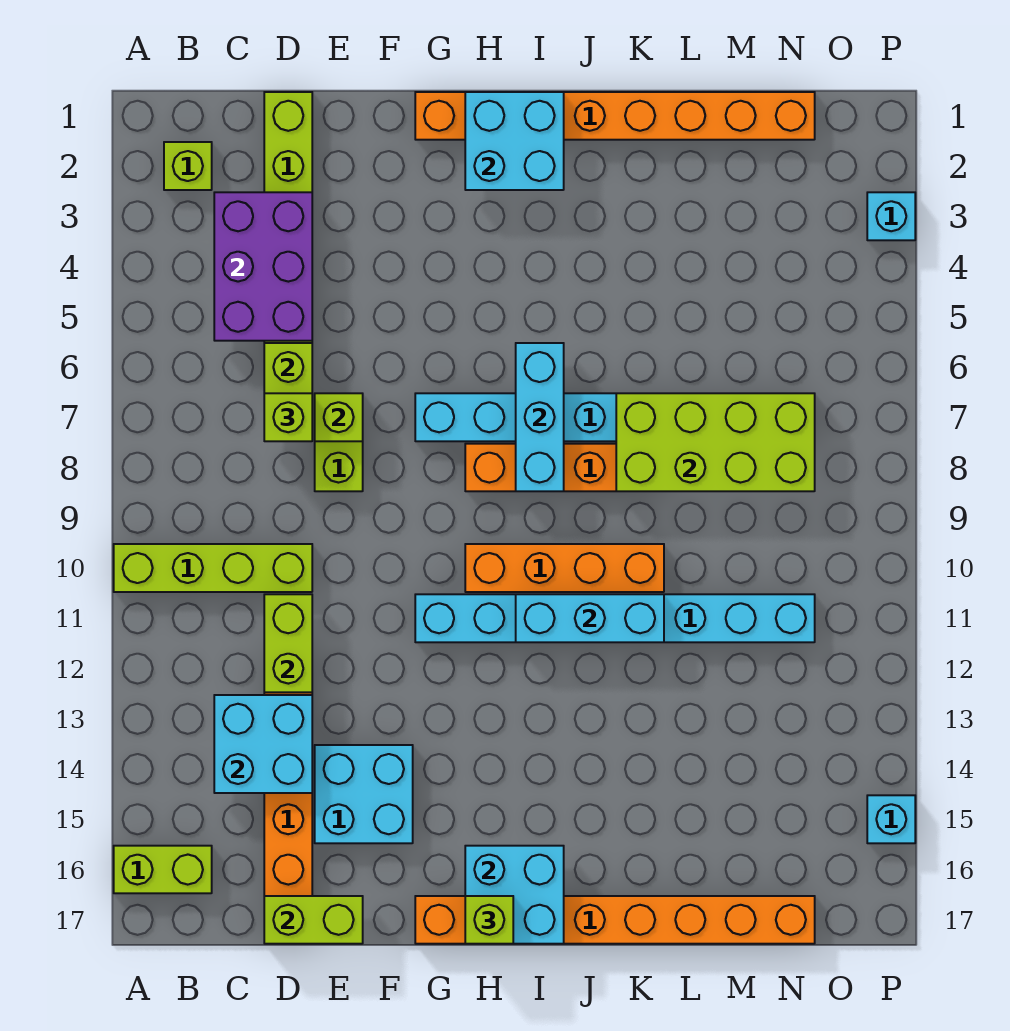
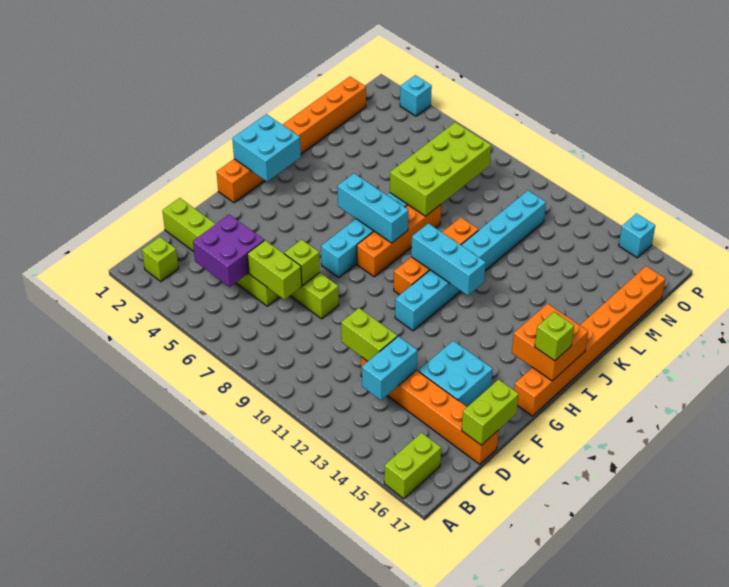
lime brick A10:D10 level 1 -> none
purple brick C3:D5 level 2 -> purple brick C4:D5 level 2
cyan brick C13:D14 level 2 -> cyan brick C13:D13 level 2
lime brick D7 level 3 -> none
cyan brick H16:I17 level 2 -> orange brick H16:I17 level 2
cyan brick I11:K11 level 2 -> cyan brick I10:I12 level 2

